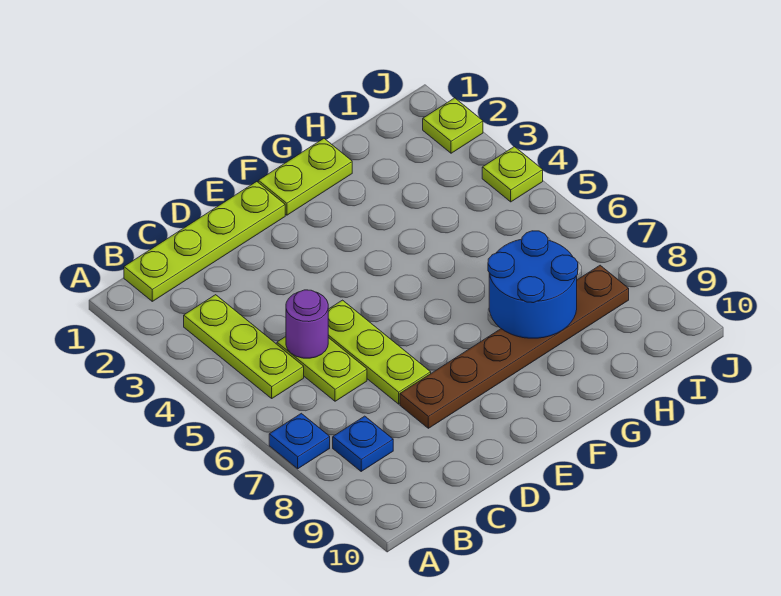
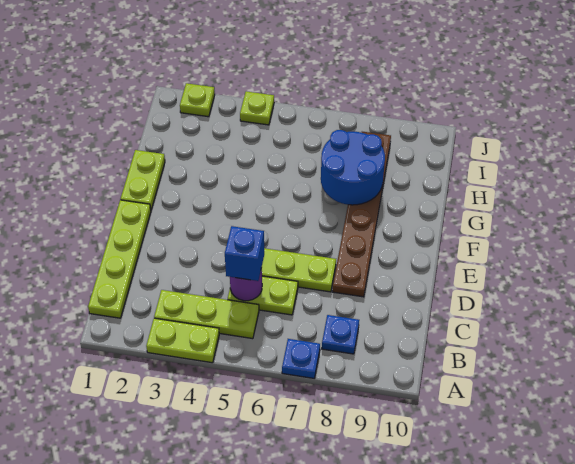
none -> lime plate A3:A4 level 1
none -> blue brick C5 level 3

